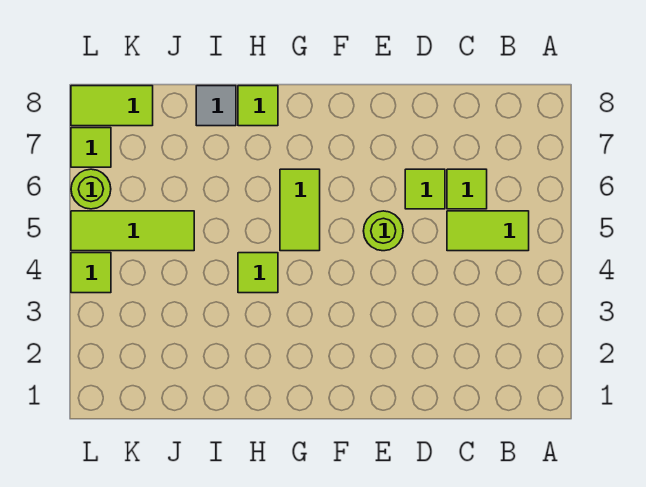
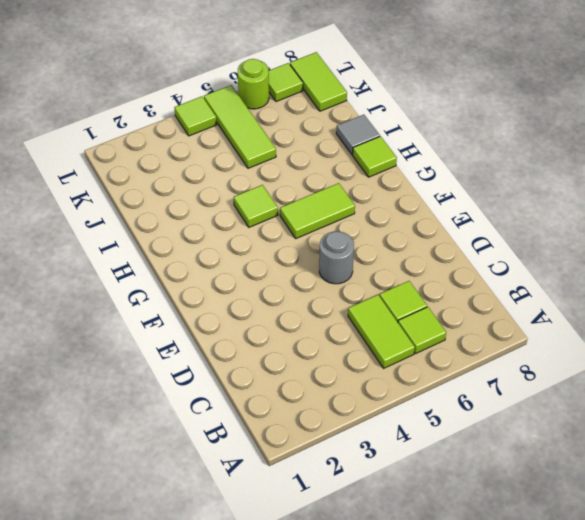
lime tile D6 level 1 -> lime tile B6 level 1
lime round brick E5 level 1 -> grey round brick E5 level 1

